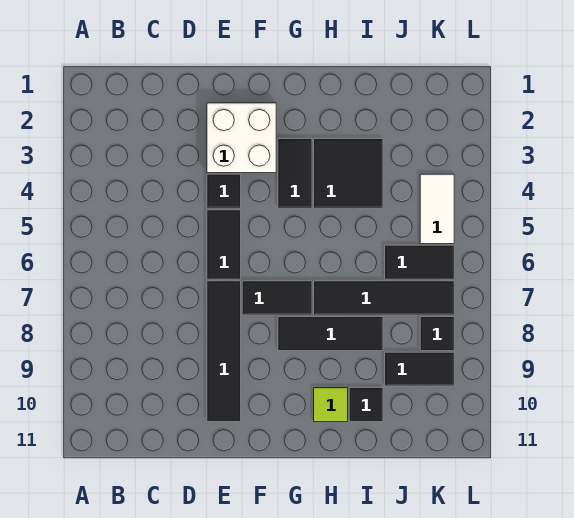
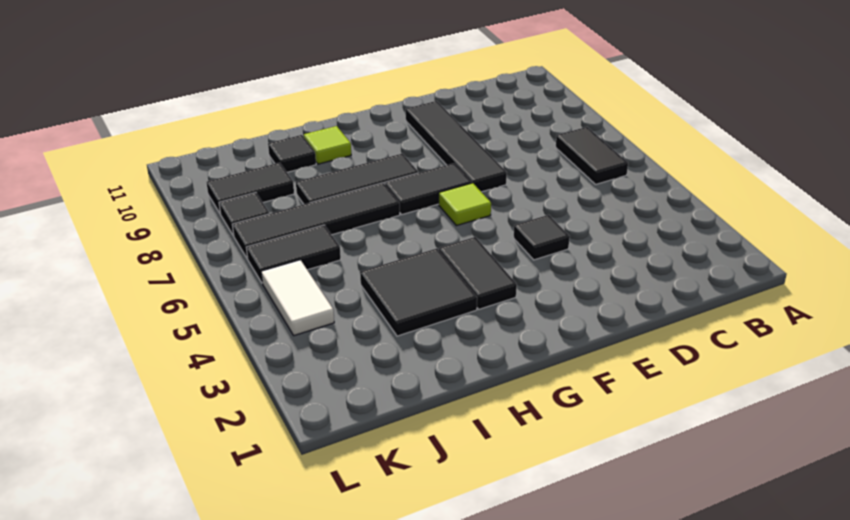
white brick E2:F3 level 1 -> none
black tile E5:E6 level 1 -> black tile B6:B7 level 1
none -> lime tile F6 level 1

